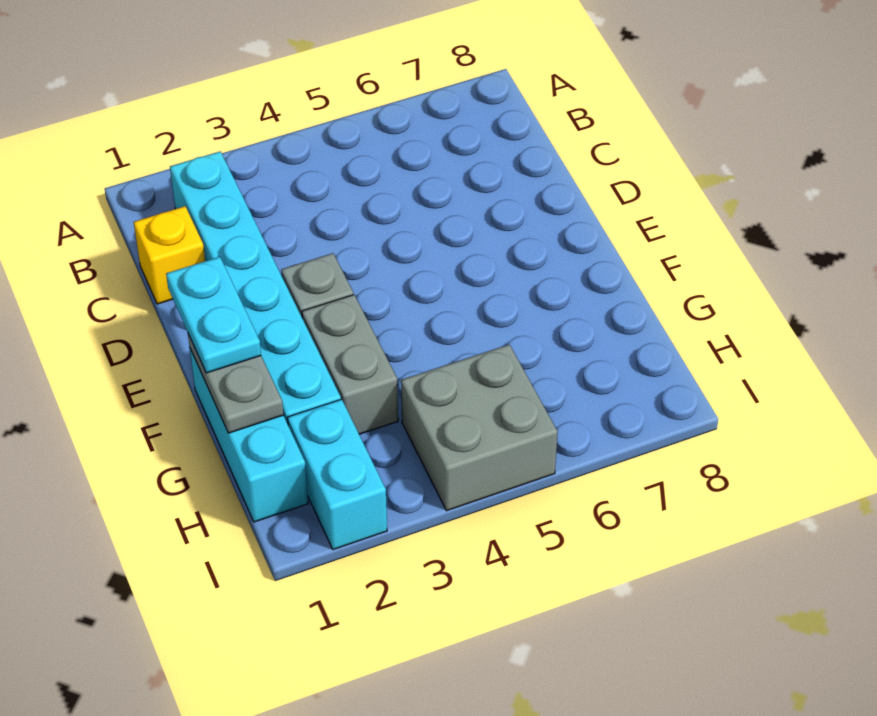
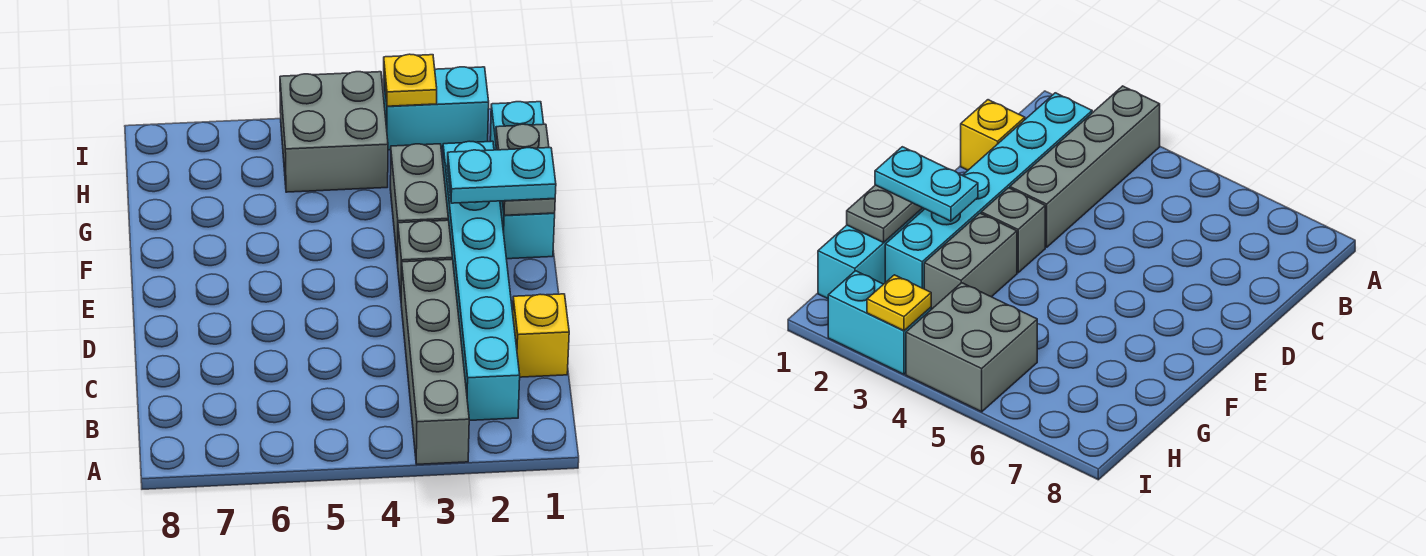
none -> grey brick A3:D3 level 1
cyan plate E1:F1 level 3 -> cyan plate F1:F2 level 3
cyan brick H2:I2 level 1 -> cyan brick I2:I3 level 1
none -> yellow plate I3 level 2

